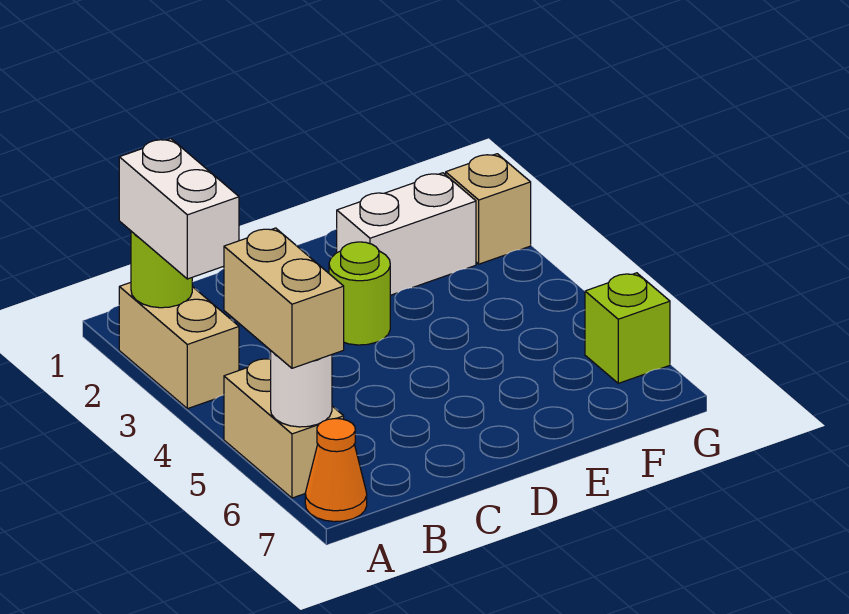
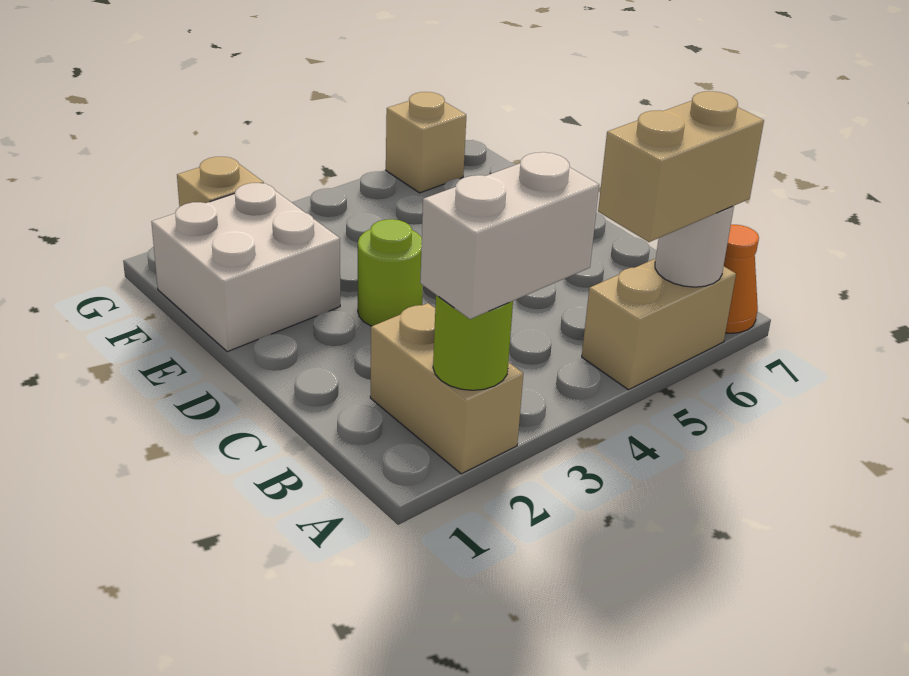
tan brick A2:A3 level 1 -> tan brick A2:B2 level 1
white brick E2:F2 level 1 -> white brick E1:F2 level 1
lime brick G6 level 1 -> tan brick G6 level 1

